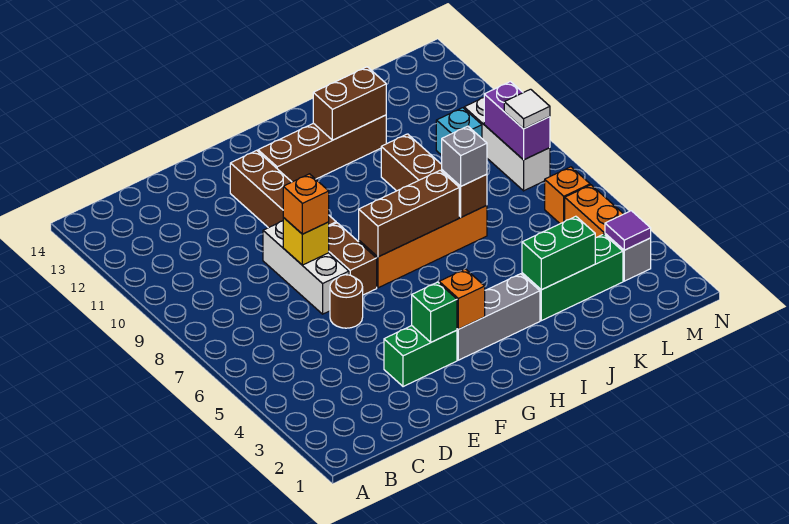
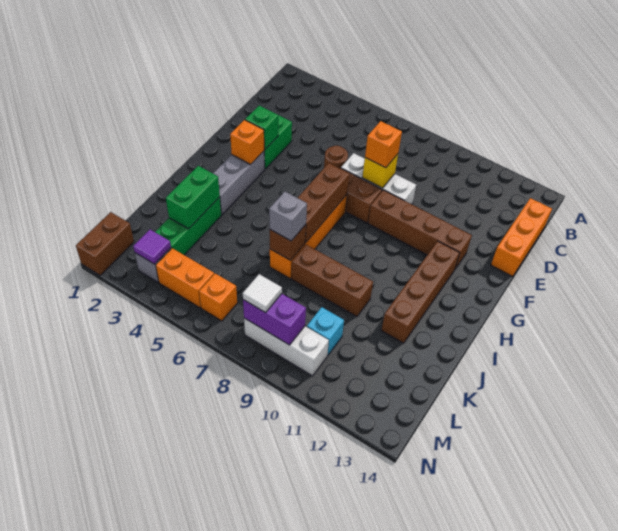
none -> orange brick C14:E14 level 1
brown brick I12:J12 level 2 -> brown brick M1:N1 level 1

